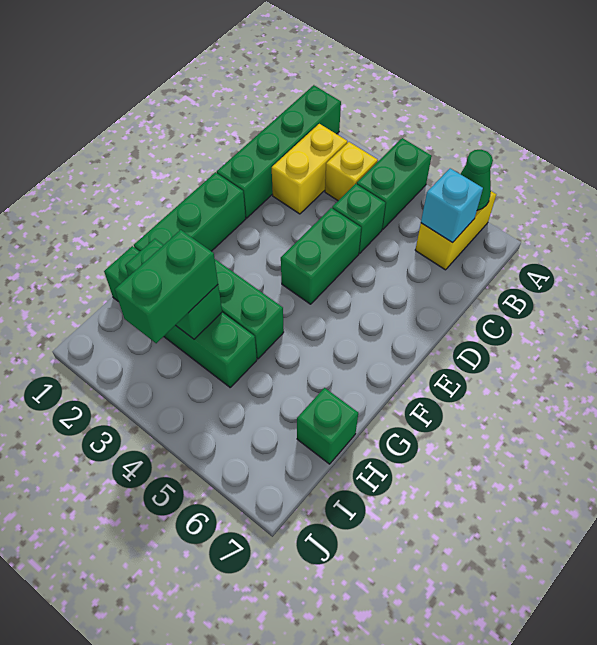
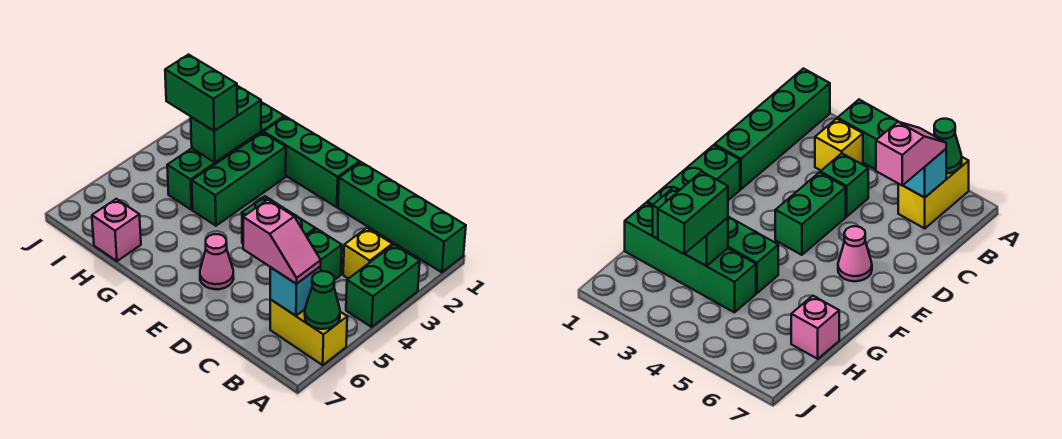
green brick A4:B4 level 1 -> green brick A3:A4 level 1
yellow brick B2:C2 level 1 -> none
none -> pink slope B6:C6 level 3 top C
none -> pink cone E6 level 1
green brick H7 level 1 -> pink brick H7 level 1

